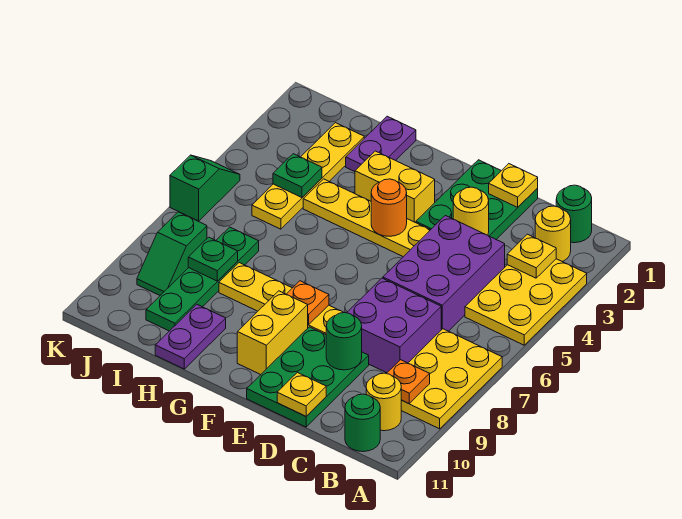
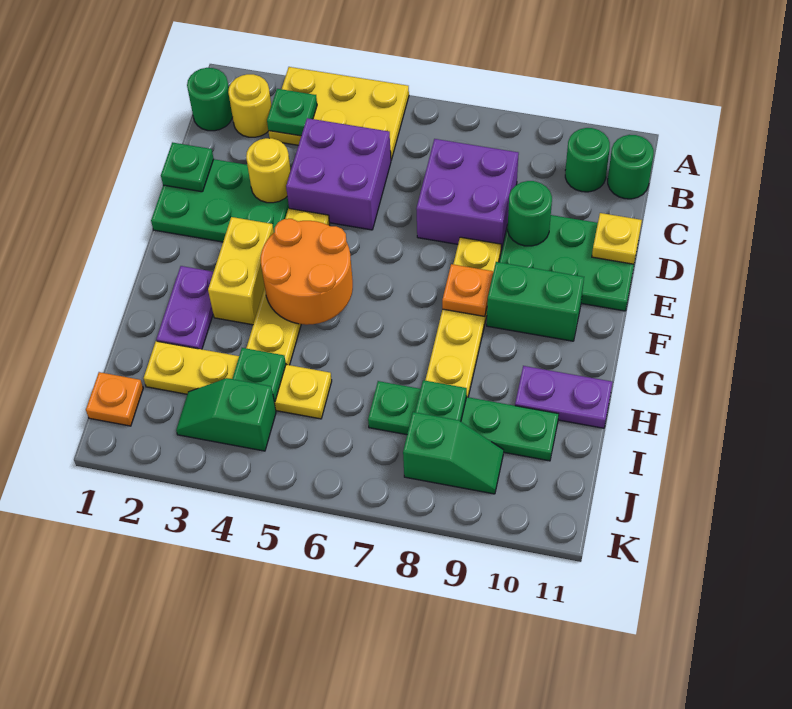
yellow plate A7:B9 level 1 -> none
yellow plate B3 level 2 -> green plate B3 level 2
orange plate B9 level 2 -> orange plate J1 level 1
yellow round brick B10 level 1 -> green round brick B10 level 1
purple brick C4:D6 level 1 -> purple brick C4:D5 level 1
yellow plate D1 level 2 -> green plate D1 level 2
orange round brick F4 level 2 -> orange round brick F4:G5 level 2
yellow brick F9:F10 level 1 -> green brick F9:F10 level 1
purple plate H1:H2 level 1 -> purple plate G2:H2 level 1
green slope K5:K6 level 1 top 6 -> green slope J3:J4 level 1 top 4

